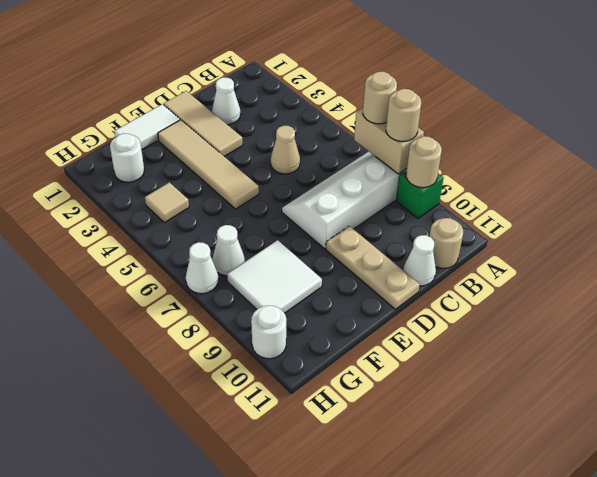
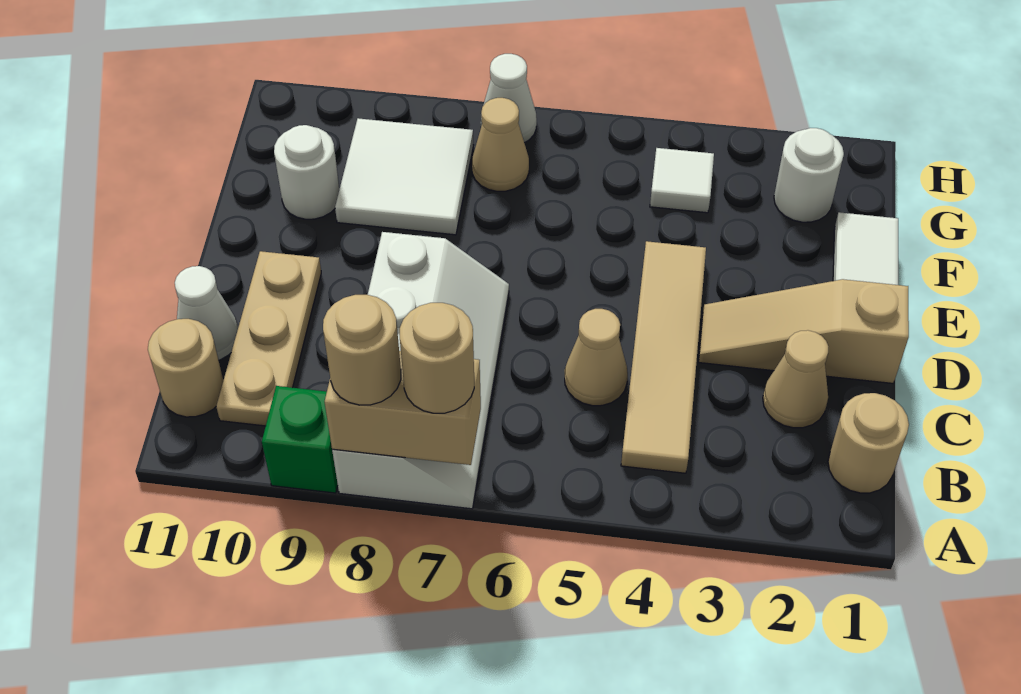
tan round brick A9 level 2 -> tan round brick B1 level 1
white cone C2 level 1 -> tan cone C2 level 1
tan tile D1:D3 level 1 -> tan slope D1:D3 level 1 top 1
tan plate D9:D11 level 1 -> tan plate B10:D10 level 1
tan tile E2:E5 level 1 -> tan tile B4:E4 level 1
tan tile G4 level 1 -> white tile G4 level 1
white cone G7 level 1 -> tan cone G7 level 1
white round brick H10 level 1 -> white round brick F10 level 1

